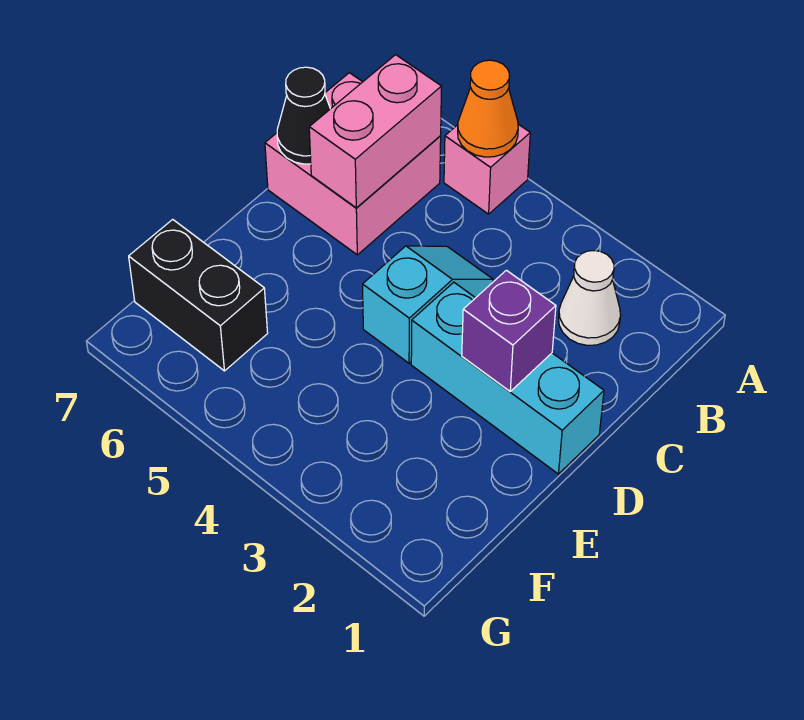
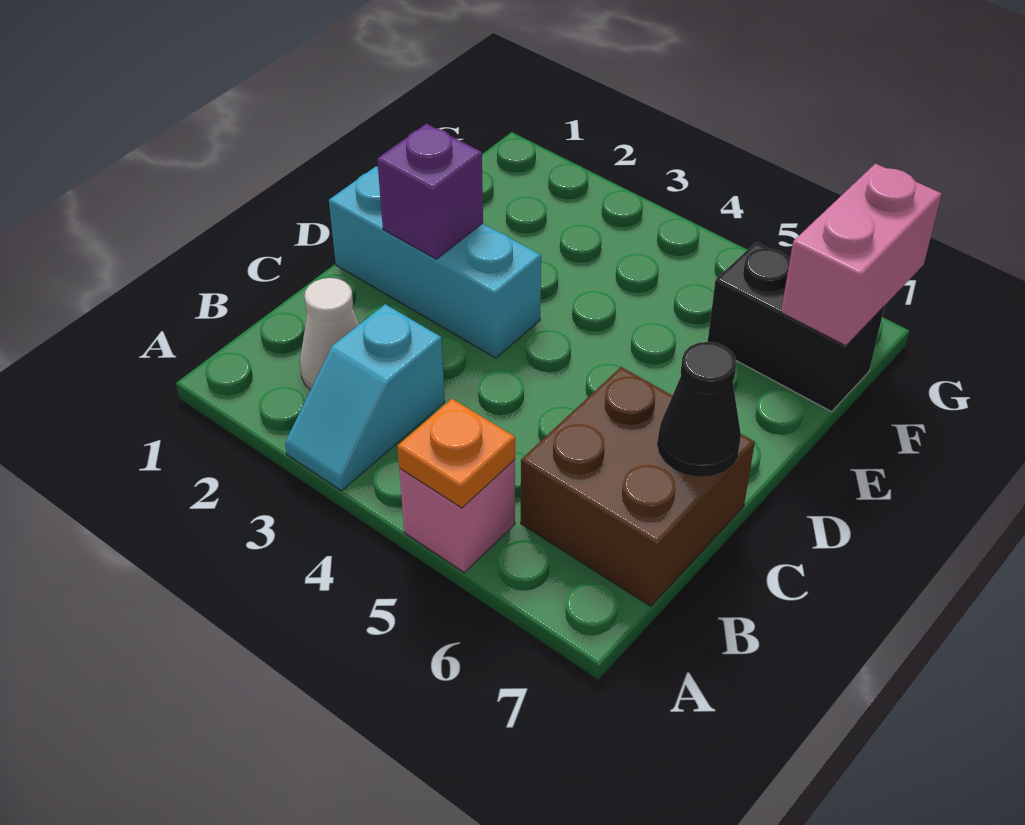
orange cone A5 level 2 -> orange plate A5 level 2
pink brick B6:C7 level 1 -> brown brick B6:C7 level 1
pink brick B6:C6 level 2 -> pink brick F7:G7 level 2
cyan slope C4:D4 level 1 top D -> cyan slope A3:B3 level 1 top B

